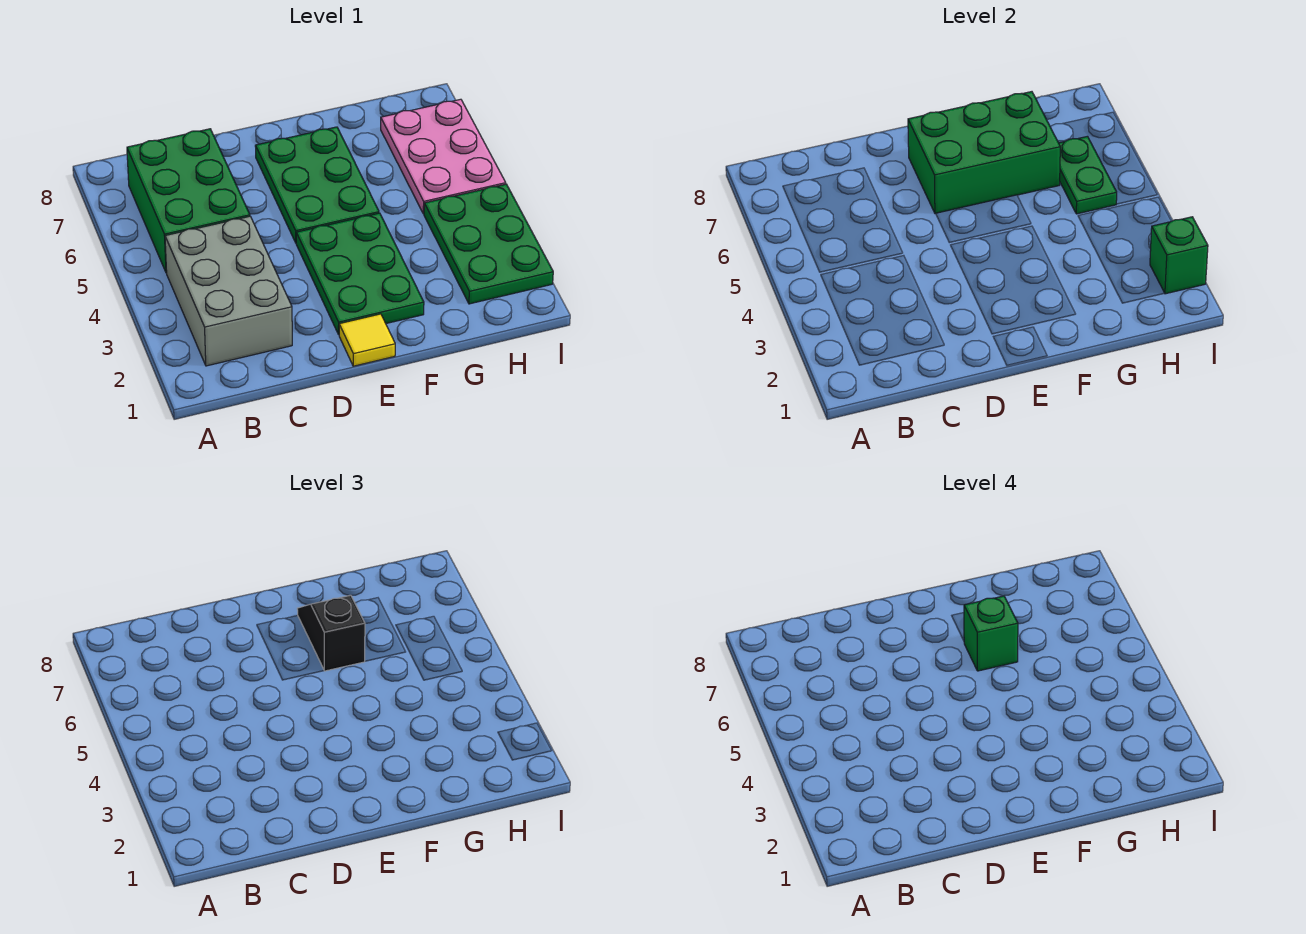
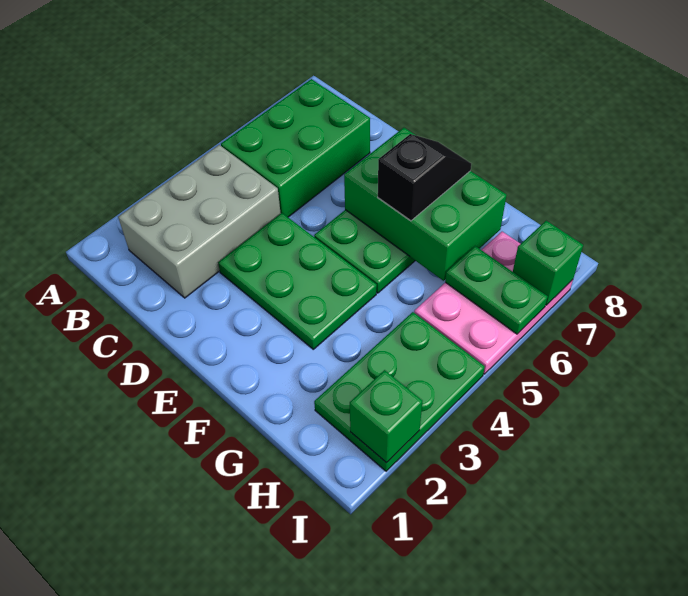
yellow tile E1 level 1 -> none
green plate E2:F4 level 1 -> green plate D3:F4 level 1
green brick F6 level 4 -> green brick I7 level 2
green plate H5:H6 level 2 -> green plate H6:I6 level 2

